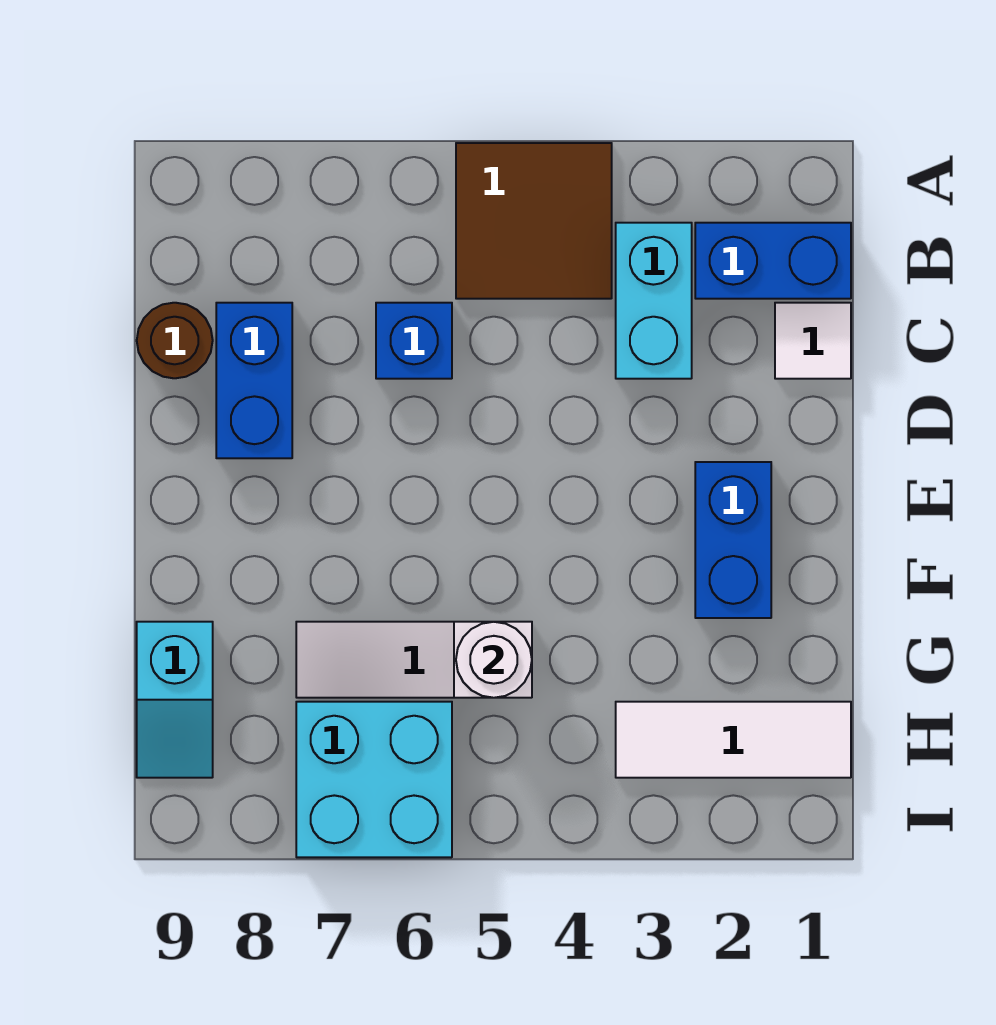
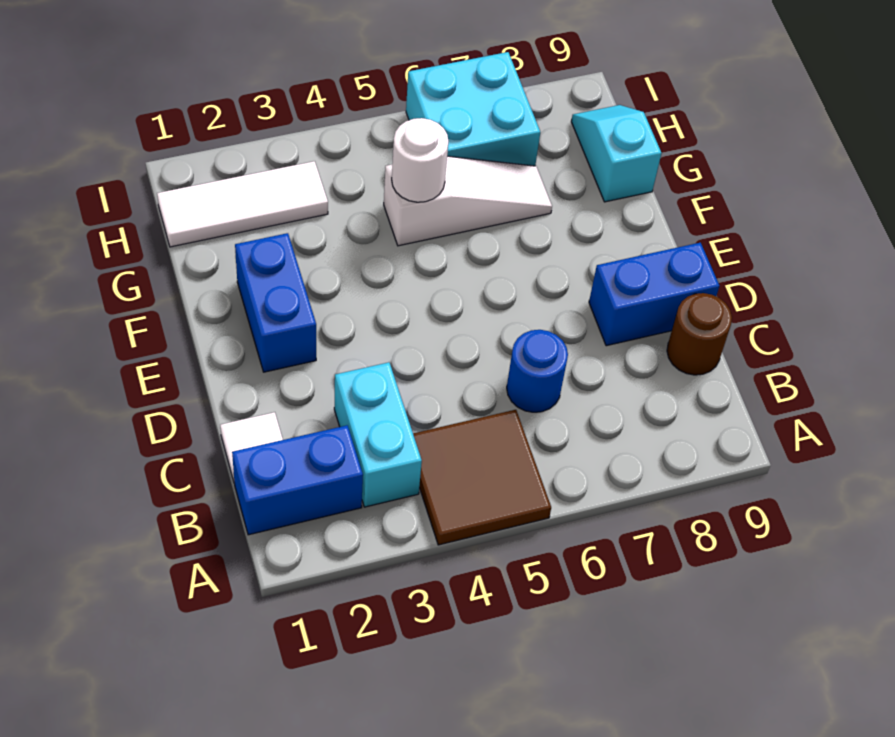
blue brick C6 level 1 -> blue round brick C6 level 1
blue brick C8:D8 level 1 -> blue brick D8:D9 level 1

